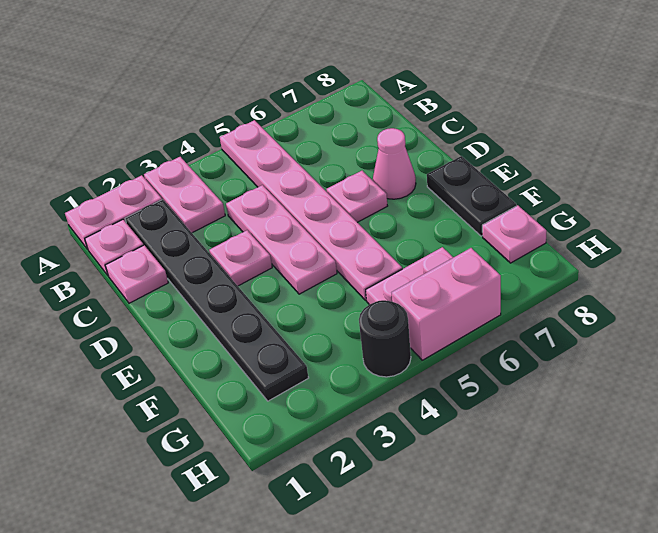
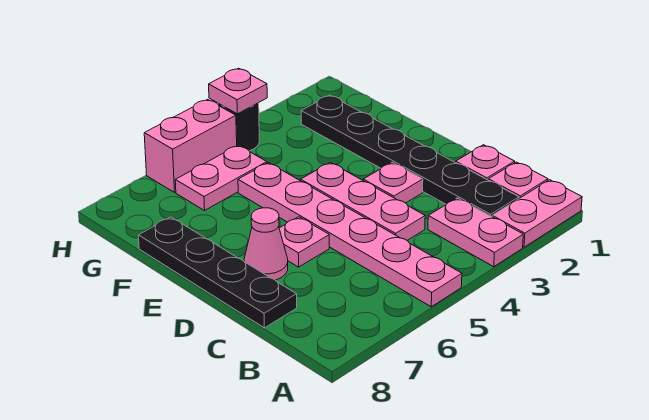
black plate E8:F8 level 1 -> black plate C8:F8 level 1
pink plate G8 level 1 -> pink plate H4 level 2

